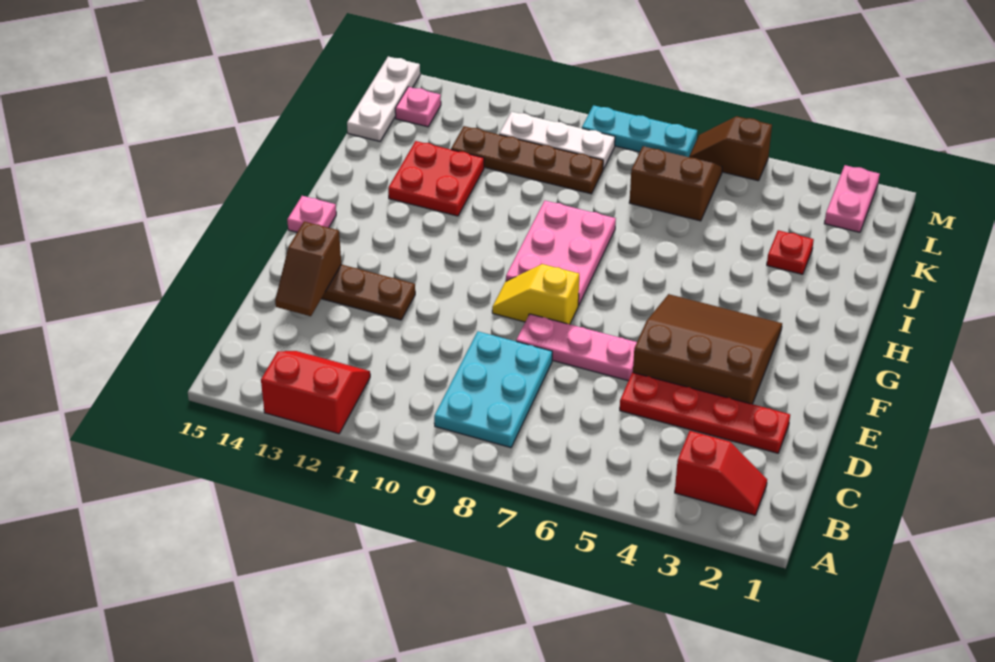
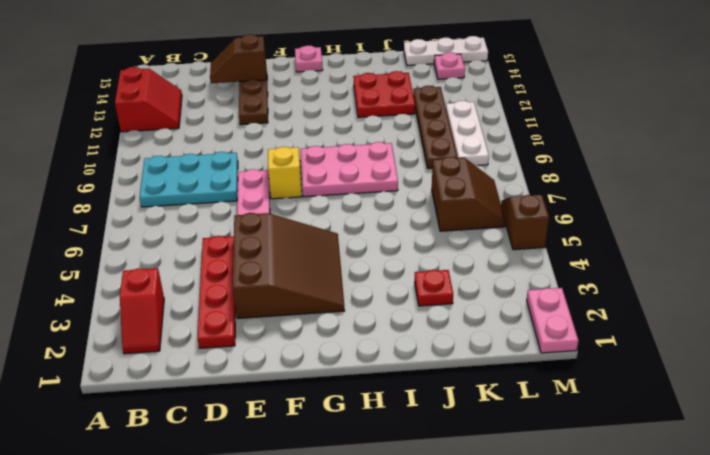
pink plate L2:M2 level 1 -> pink plate M1:M2 level 1
cyan plate M7:M9 level 1 -> none

